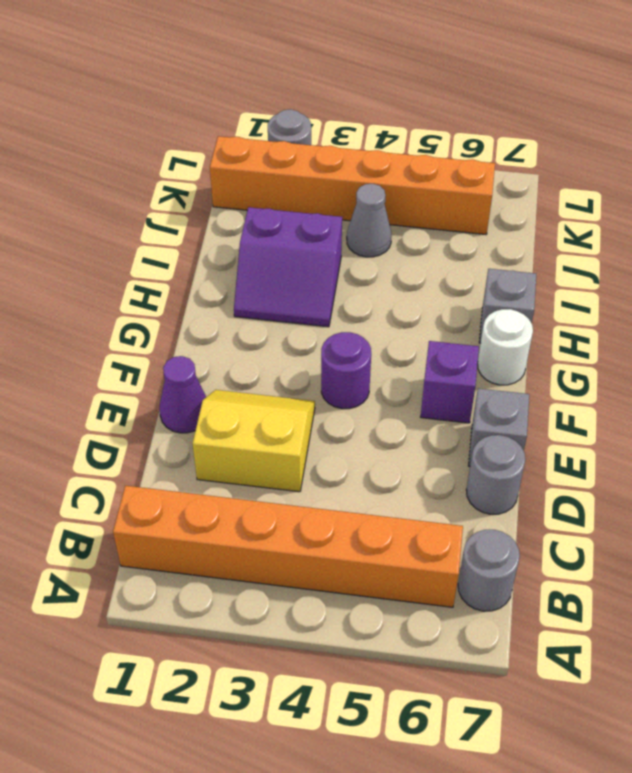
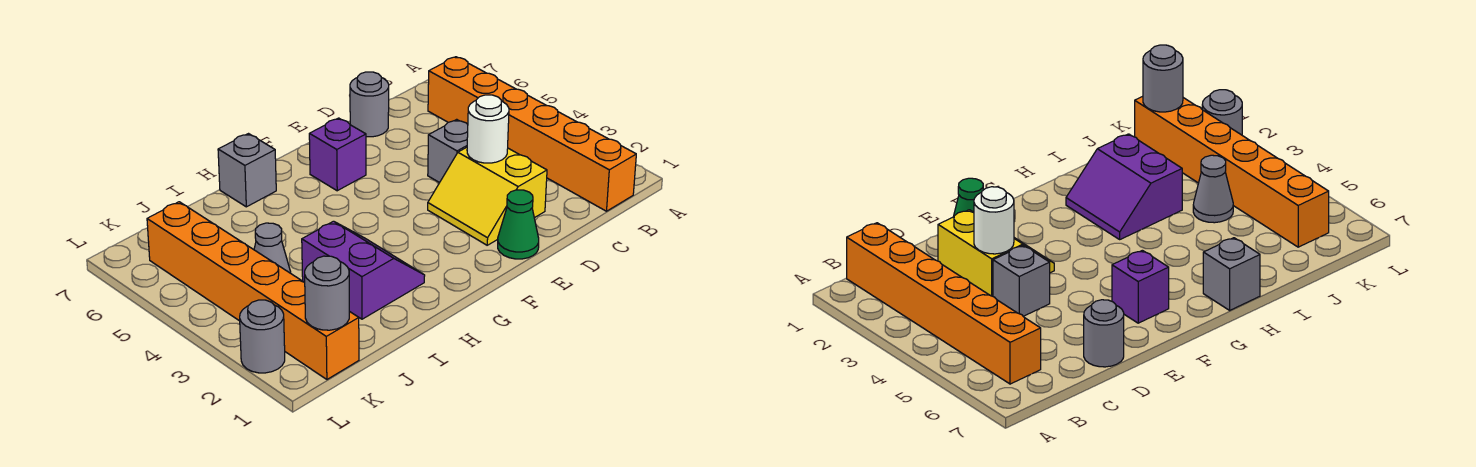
grey round brick B7 level 1 -> grey round brick K1 level 2
purple cone E1 level 1 -> green cone E1 level 1
grey brick E7 level 1 -> grey brick D4 level 1
purple round brick F4 level 1 -> none
white round brick G7 level 1 -> white round brick D3 level 2

